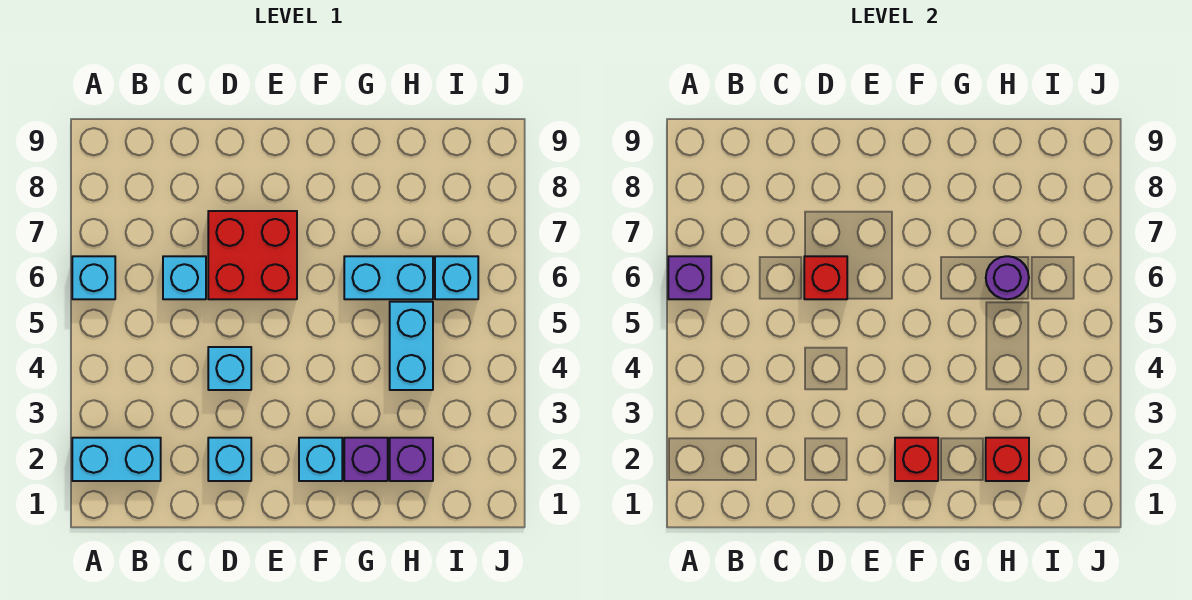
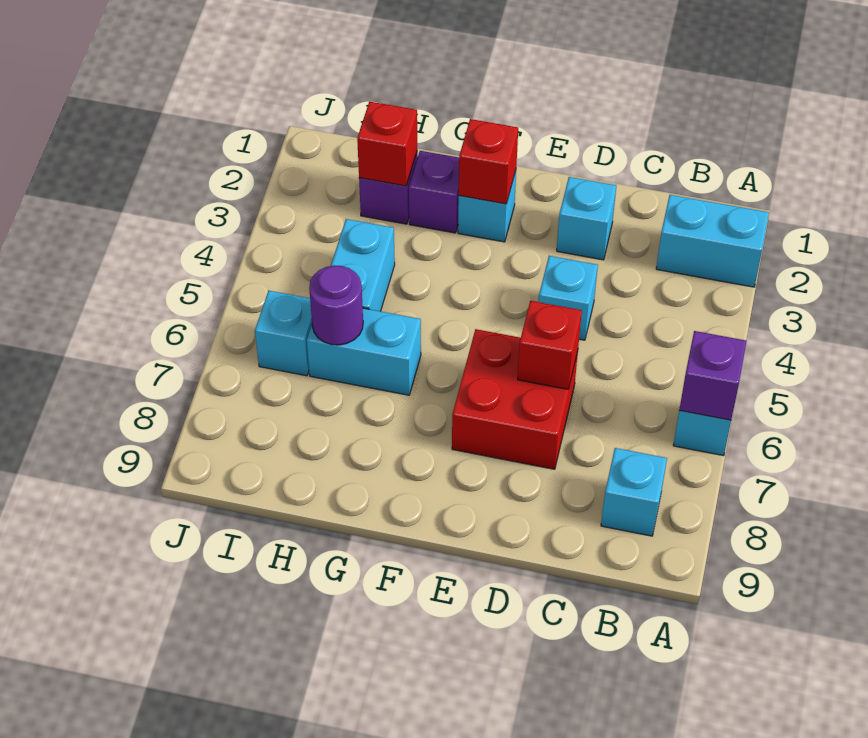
cyan brick C6 level 1 -> cyan brick B8 level 1

